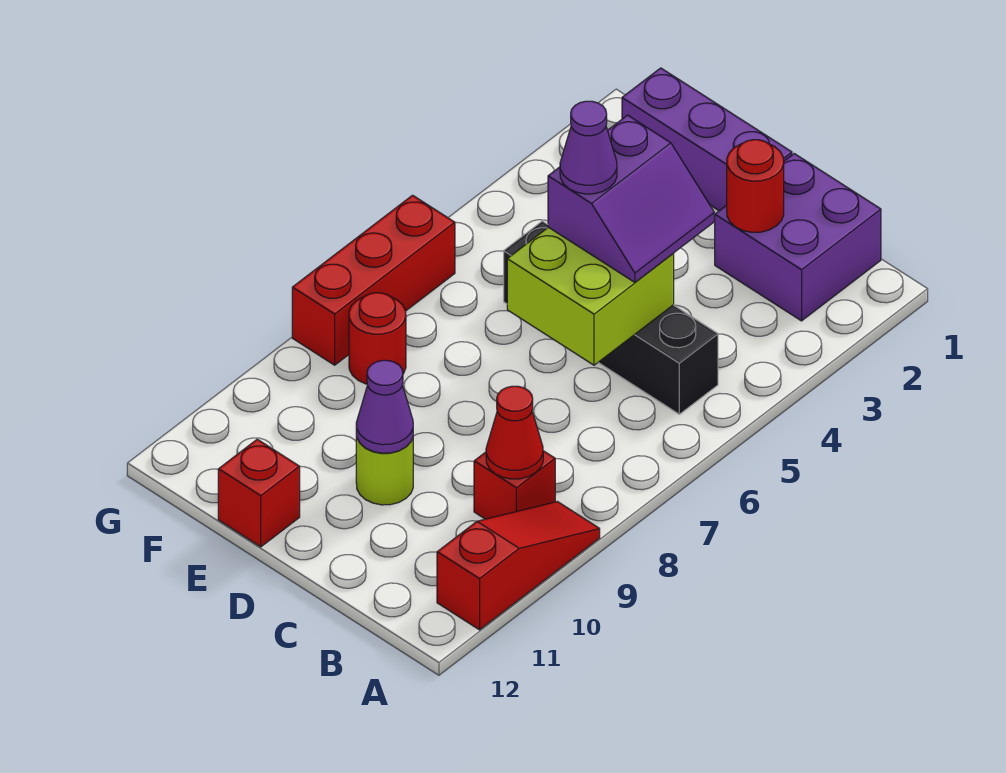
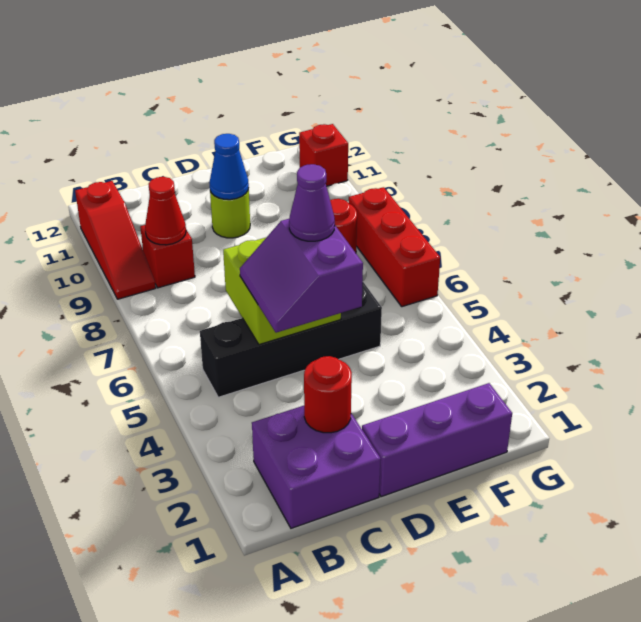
purple cone D10 level 2 -> blue cone D10 level 2
red brick E12 level 1 -> red brick G11 level 1

